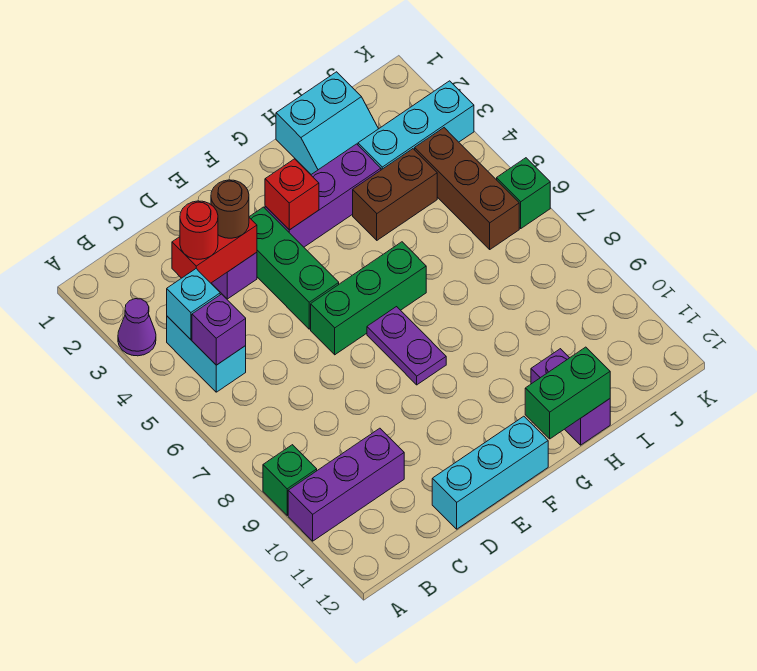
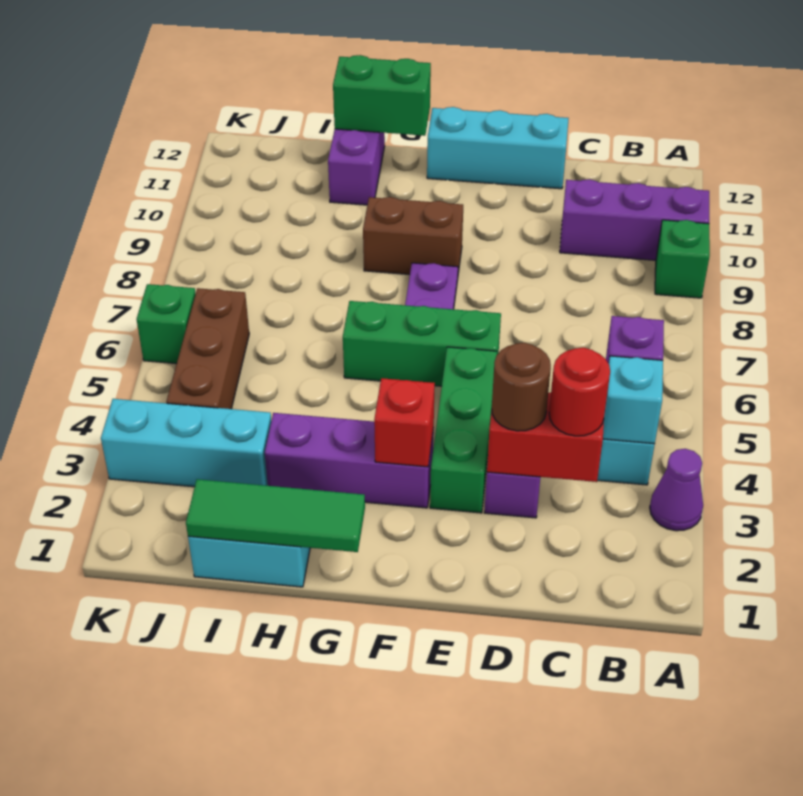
none -> green tile G1:I1 level 2
brown brick H4:I4 level 1 -> brown brick F9:G9 level 1

